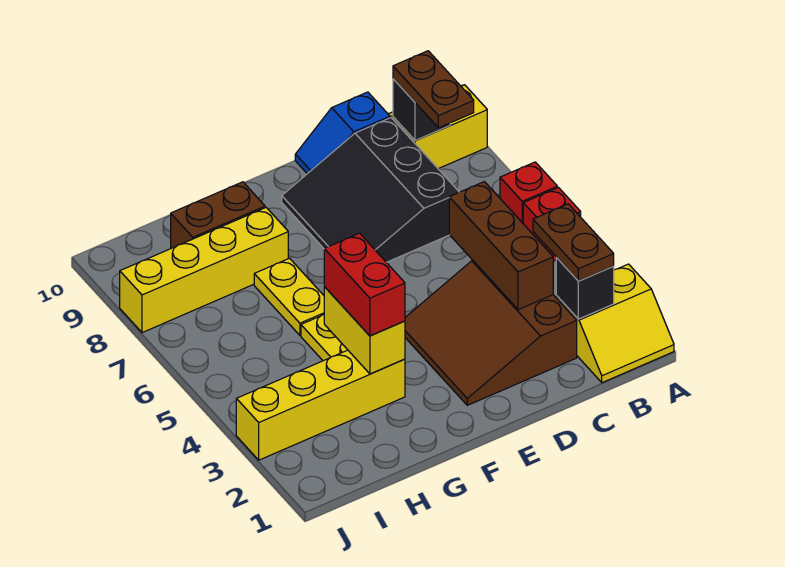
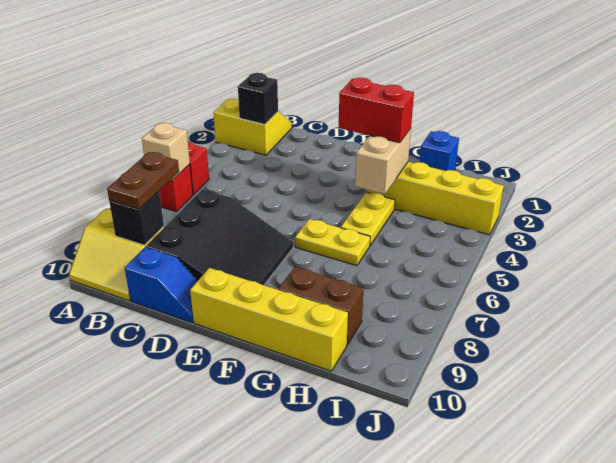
none -> tan brick A6 level 2
brown plate B2:B3 level 3 -> none
brown slope C2:E4 level 1 top C -> none
brown brick C3:C5 level 2 -> none
yellow brick G3:G4 level 2 -> tan brick G3:G4 level 2
red brick G3:G4 level 3 -> red brick F3:G3 level 3
yellow plate G6:G7 level 1 -> yellow plate F6:G6 level 1
yellow brick G8:J8 level 1 -> yellow brick E10:H10 level 1
none -> blue brick H1 level 1

